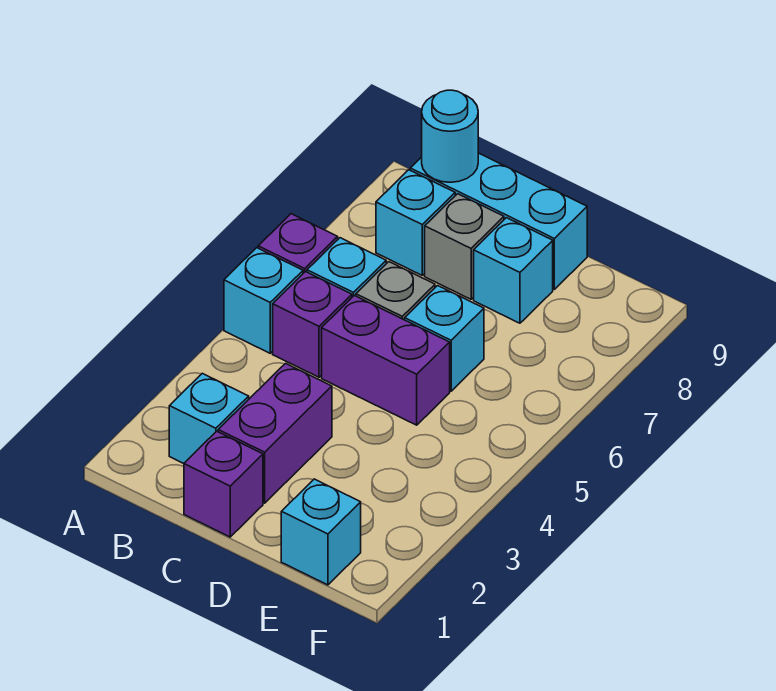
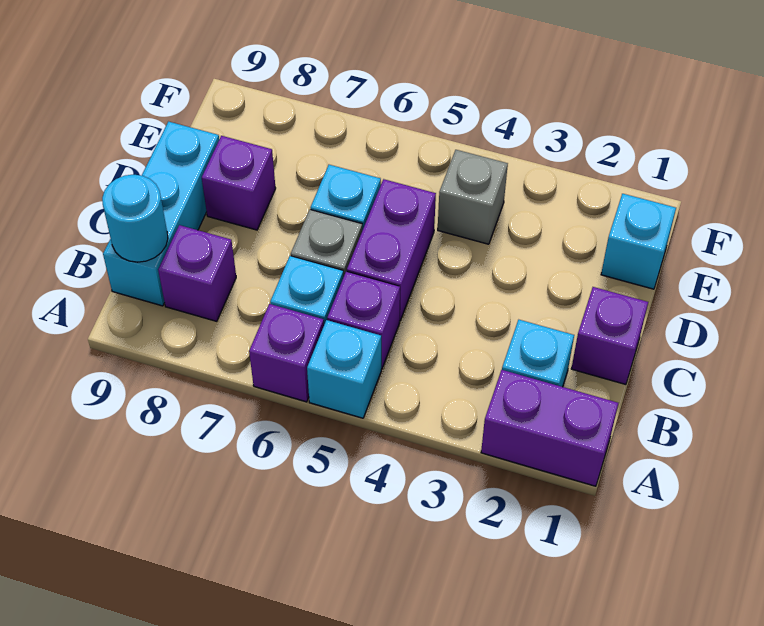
cyan brick B8 level 1 -> purple brick B8 level 1
purple brick C2:C3 level 1 -> purple brick A1:A2 level 1
grey brick C8 level 1 -> grey brick E4 level 1
cyan brick D8 level 1 -> purple brick D8 level 1

